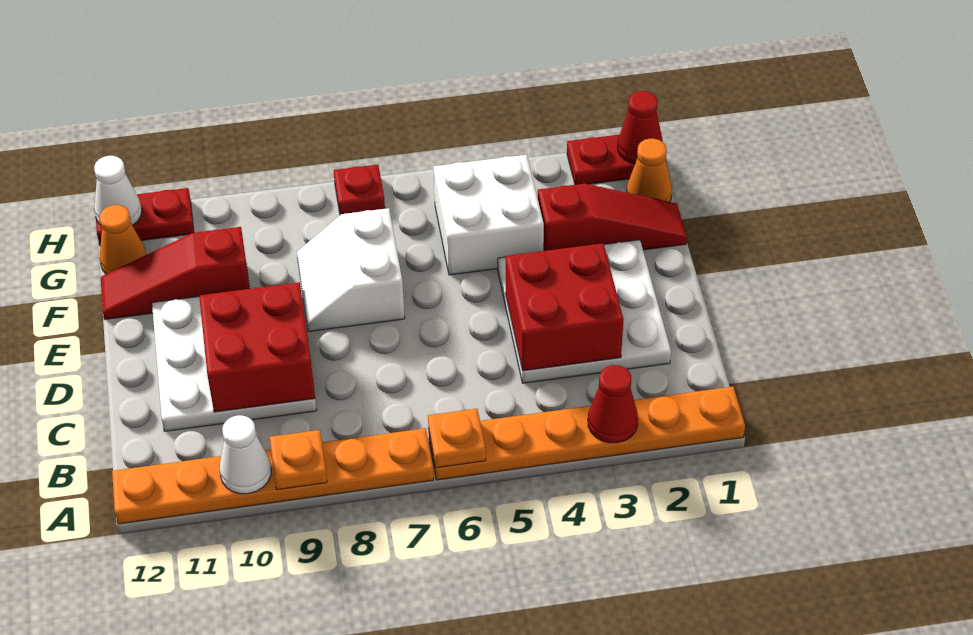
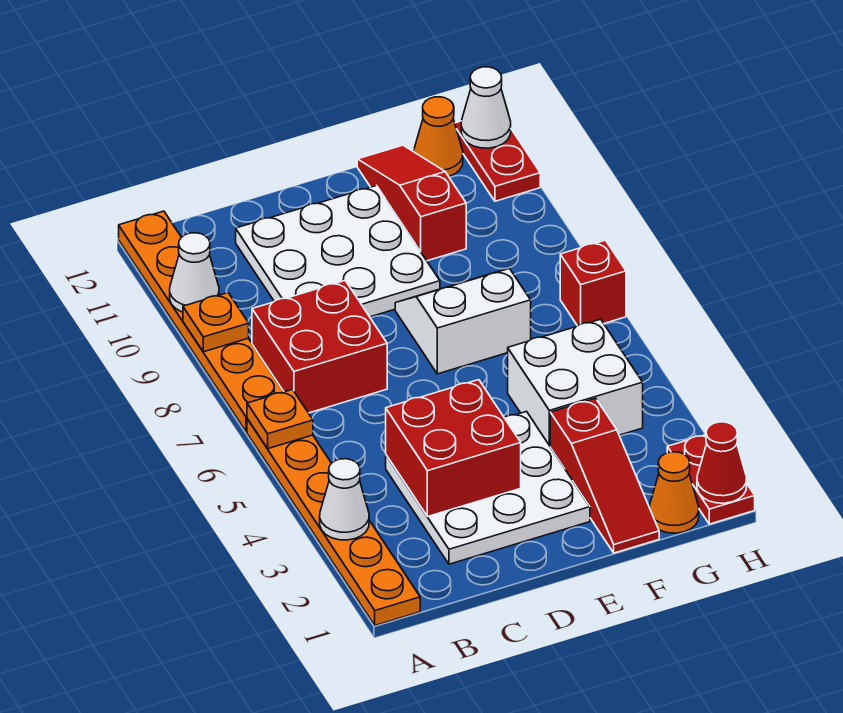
red cone A3 level 2 -> white cone A3 level 2
red brick C9:D10 level 2 -> red brick B7:C8 level 1
red plate H7 level 1 -> red brick H7 level 1

